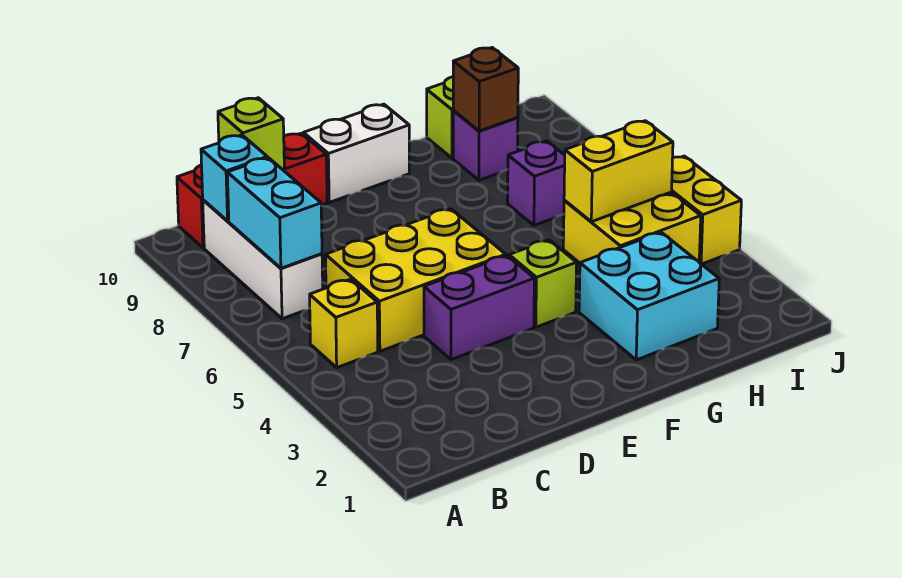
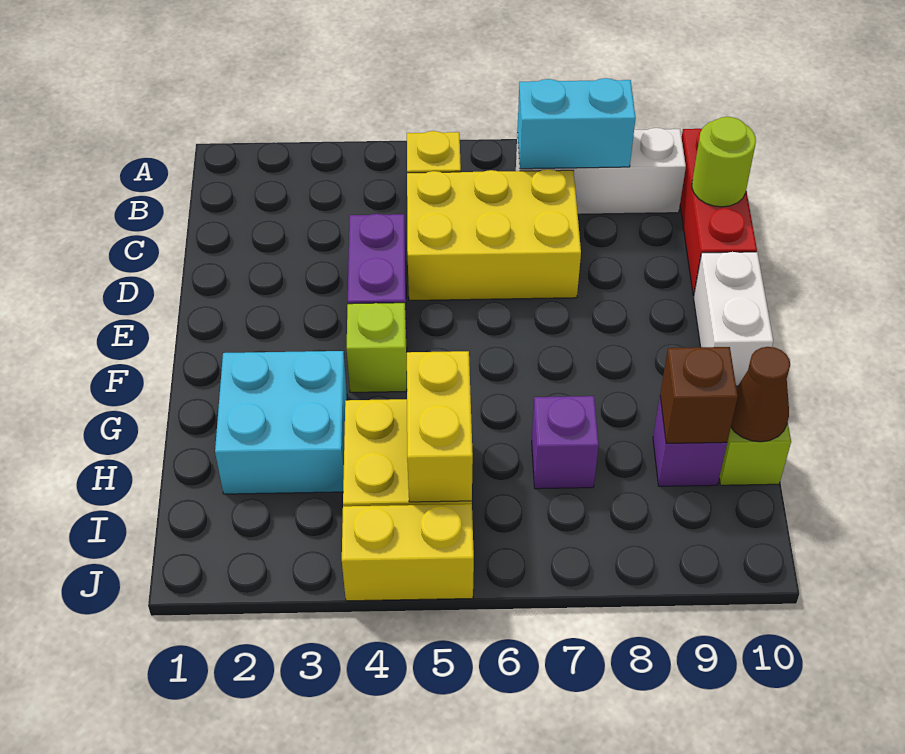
cyan brick B9 level 2 -> none
yellow brick C5:E6 level 1 -> yellow brick C5:D7 level 1
lime brick C10 level 2 -> lime round brick C10 level 2
none -> brown cone H10 level 2

